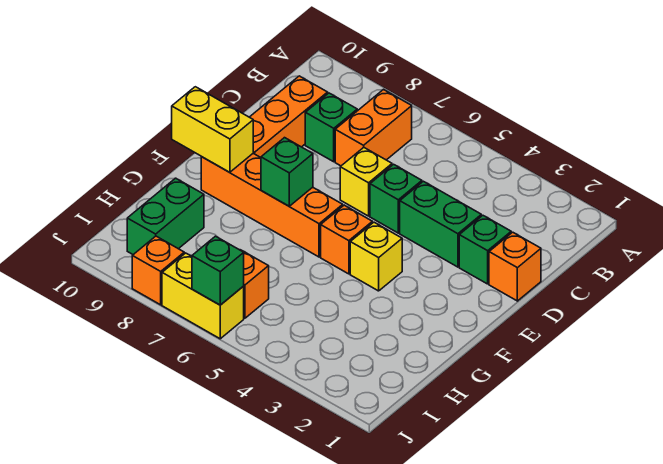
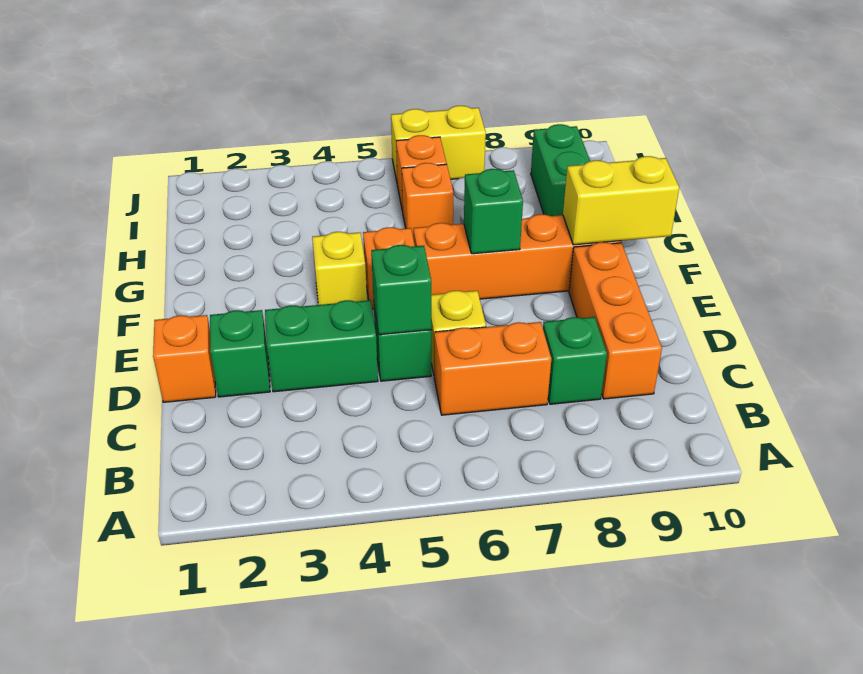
orange brick B7:C7 level 1 -> orange brick C6:C7 level 1
green brick J6 level 2 -> green brick D5 level 2
orange brick J8 level 1 -> orange brick H6 level 1

